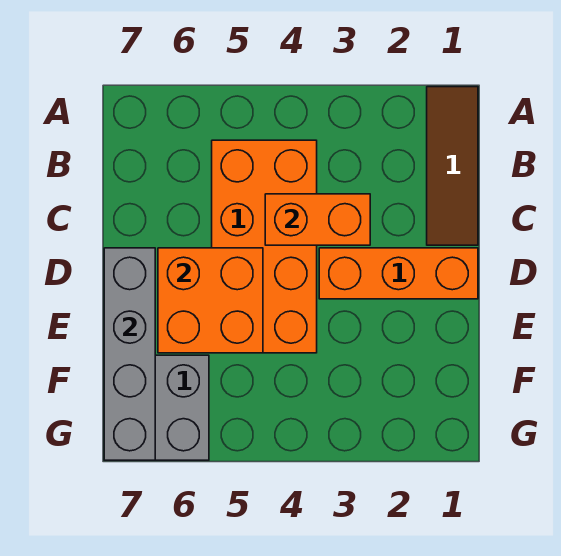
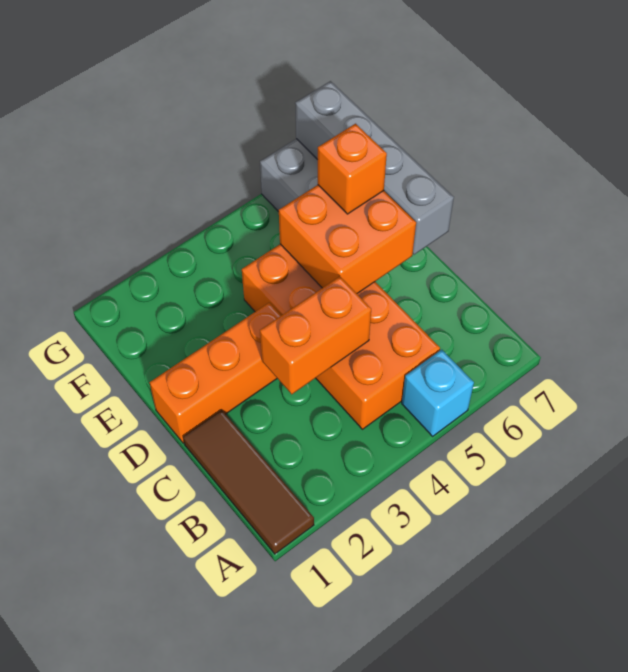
none -> cyan brick A5 level 1
none -> orange brick E6 level 3

